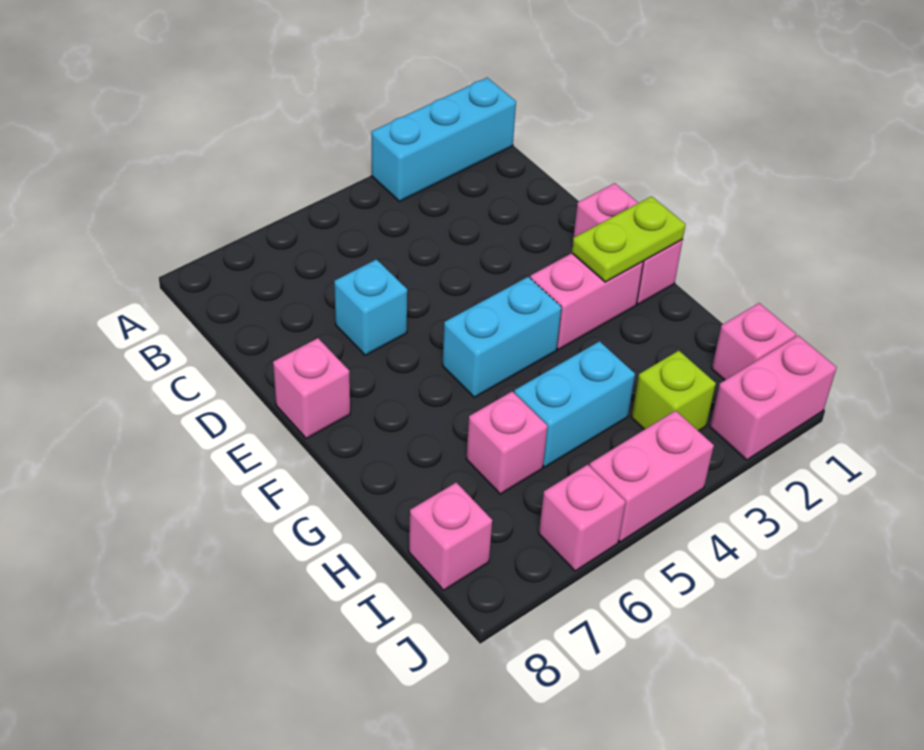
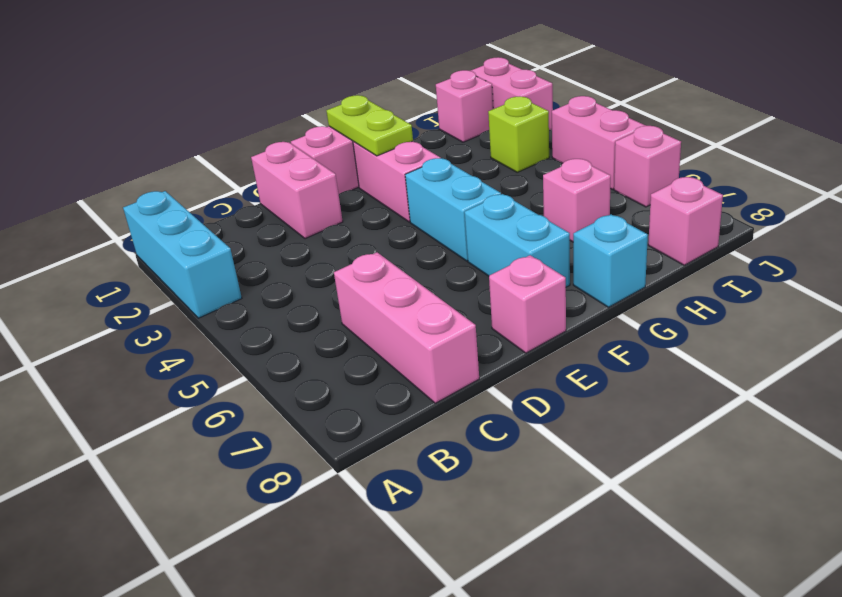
none -> pink brick C6:C8 level 1
none -> pink brick D1:D2 level 1
cyan brick D6 level 1 -> cyan brick G8 level 1
cyan brick H4:H5 level 1 -> cyan brick F6:F7 level 1

